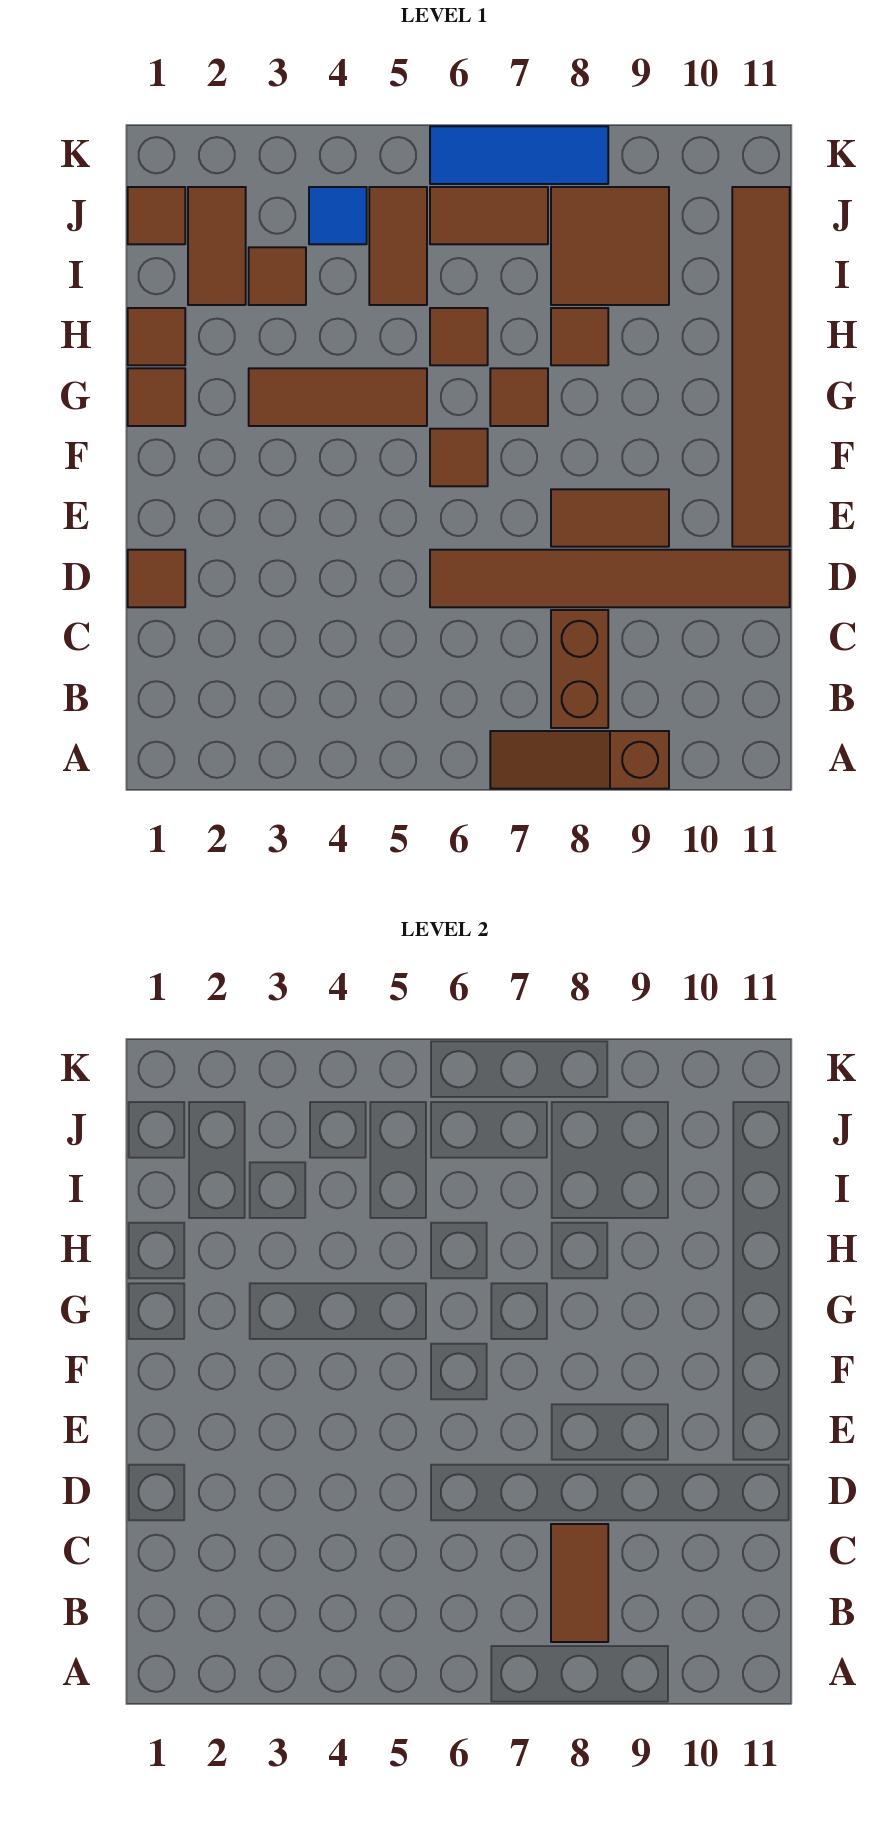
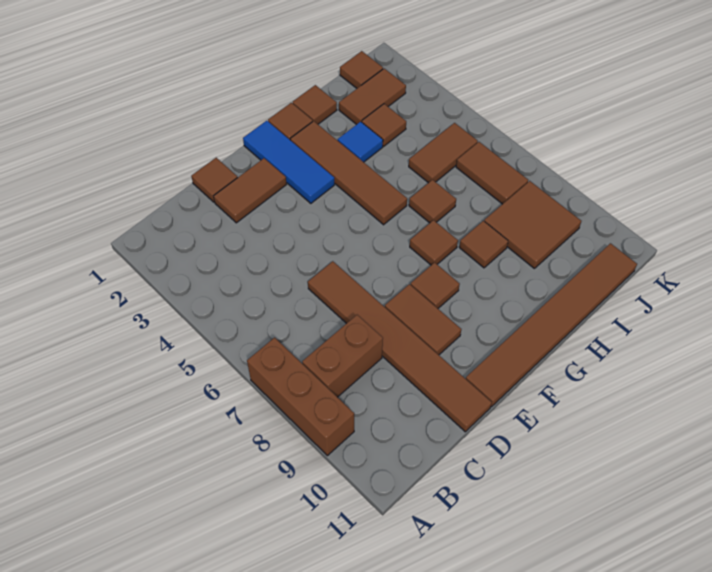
brown slope A7:A9 level 1 top 9 -> brown brick A7:A9 level 1
brown tile B8:C8 level 2 -> brown tile D2:E2 level 1
brown tile F6 level 1 -> brown tile F8 level 1
brown tile G3:G5 level 1 -> brown tile G2:G5 level 1
blue tile J4 level 1 -> blue tile H3 level 1
blue tile K6:K8 level 1 -> blue tile F1:F3 level 1

